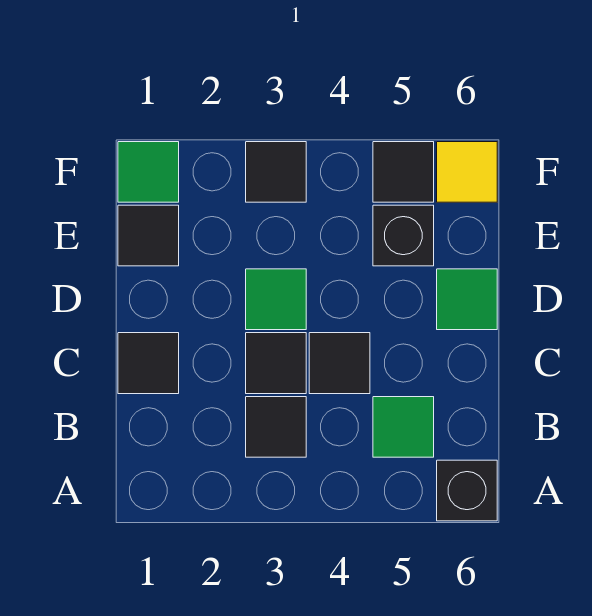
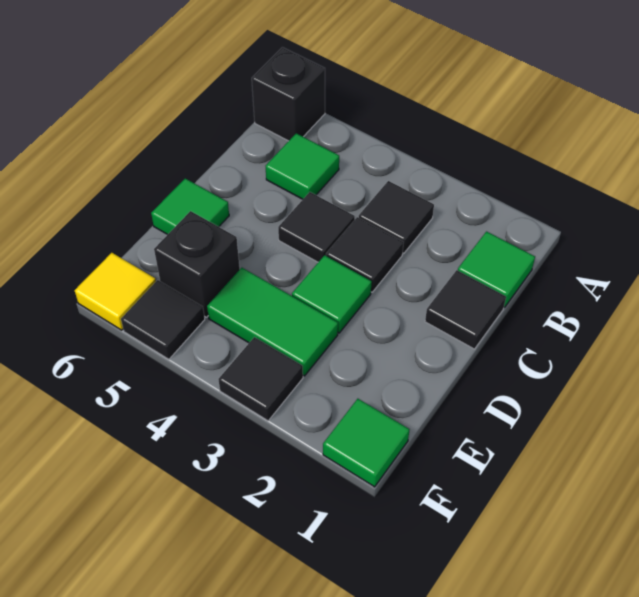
none -> green tile B1 level 1
black tile E1 level 1 -> none
none -> green tile E3:E4 level 1

